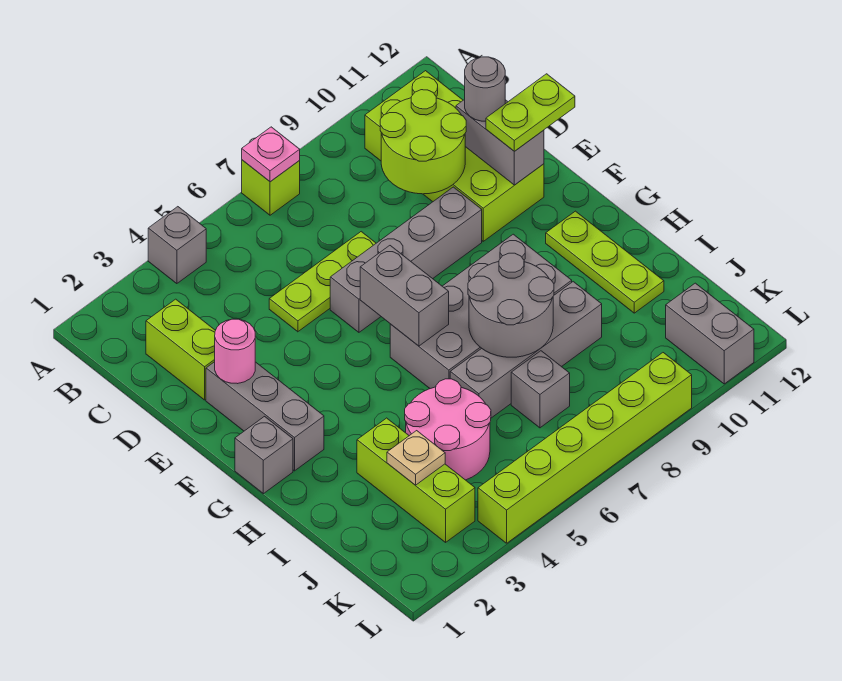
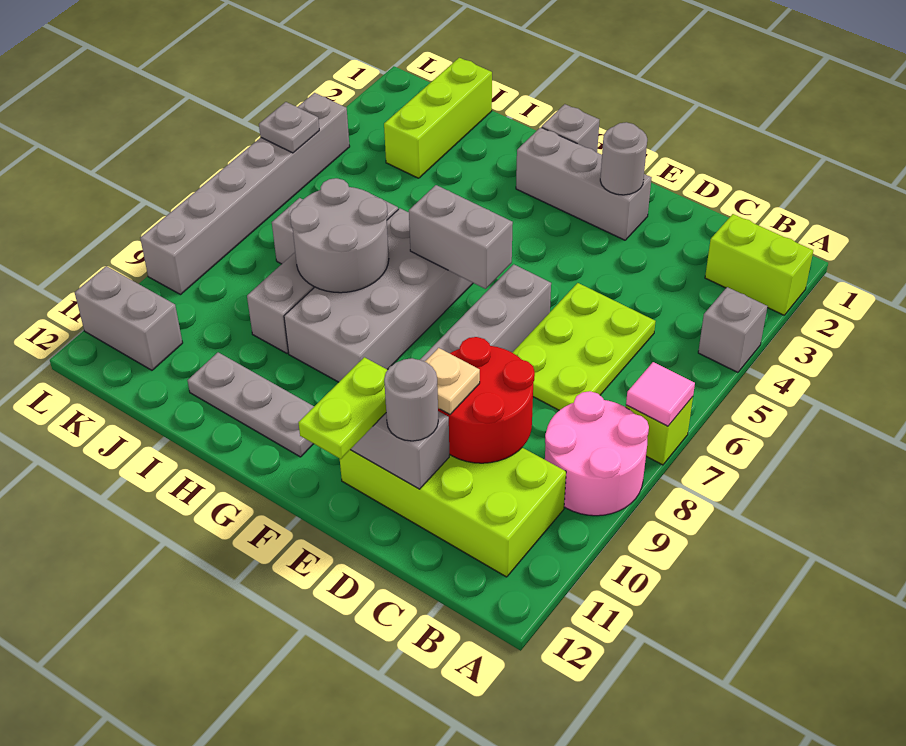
pink plate A7 level 2 -> pink tile A7 level 2
lime brick C2:D2 level 1 -> lime brick A2:B2 level 1
lime round brick C9:D10 level 2 -> red round brick C9:D10 level 2
lime plate D5:D7 level 1 -> lime plate C5:D7 level 1
pink round brick E2 level 2 -> grey round brick E2 level 2
lime plate G11:I11 level 1 -> grey plate G11:I11 level 1
lime brick I3:K3 level 1 -> lime brick J1:J3 level 1
pink round brick I4:J5 level 1 -> pink round brick A8:B9 level 1
tan plate J3 level 2 -> tan plate D10 level 3
lime brick L4:L9 level 1 -> grey brick L4:L9 level 1
none -> grey plate L5 level 2

